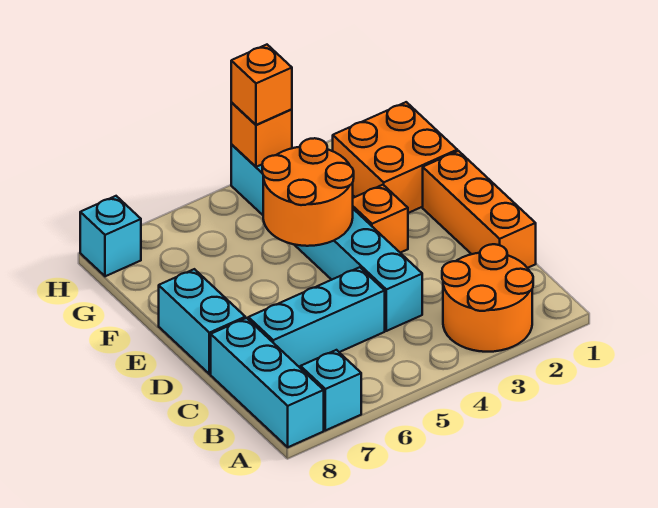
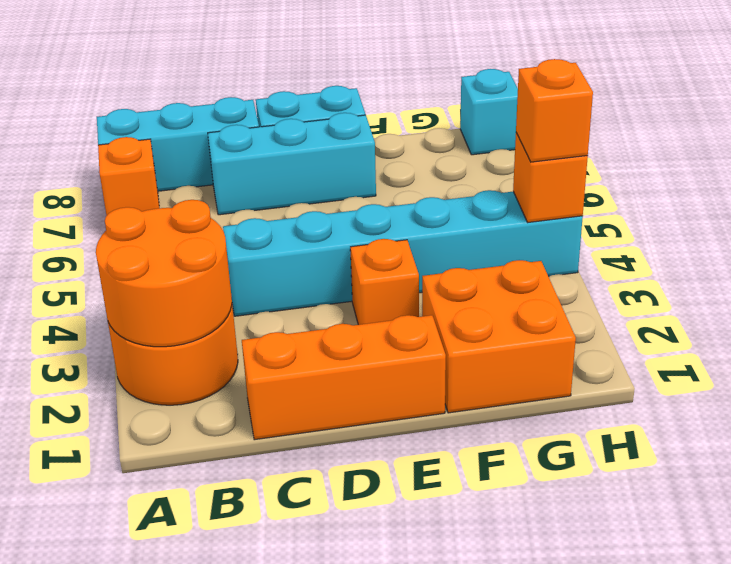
cyan brick A7 level 1 -> orange brick A7 level 1
cyan brick C5:C7 level 1 -> cyan brick C7:E7 level 1
orange round brick E4:F5 level 2 -> orange round brick A2:B3 level 2

